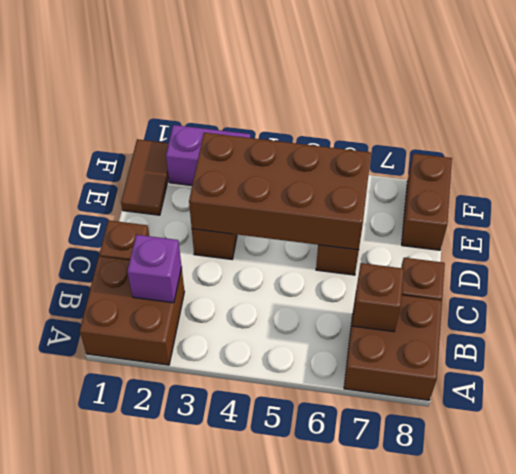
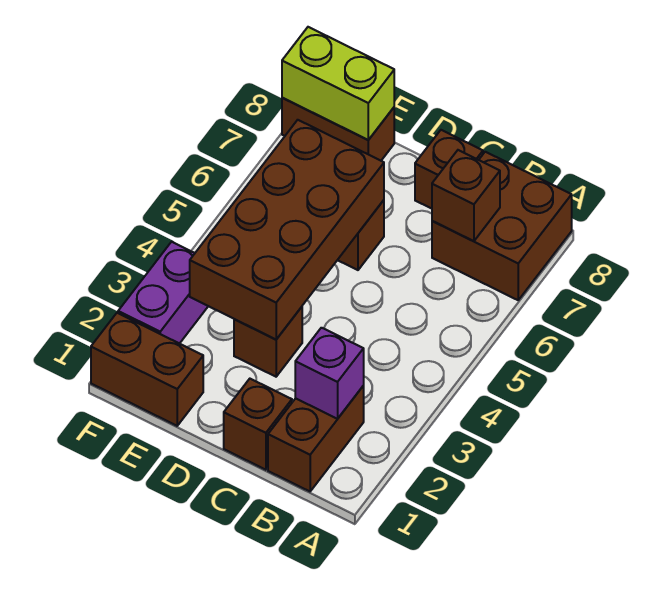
brown brick A1:B2 level 1 -> brown brick B1:B2 level 1
brown tile E1:F1 level 1 -> brown brick E1:F1 level 1
none -> lime brick E8:F8 level 2

